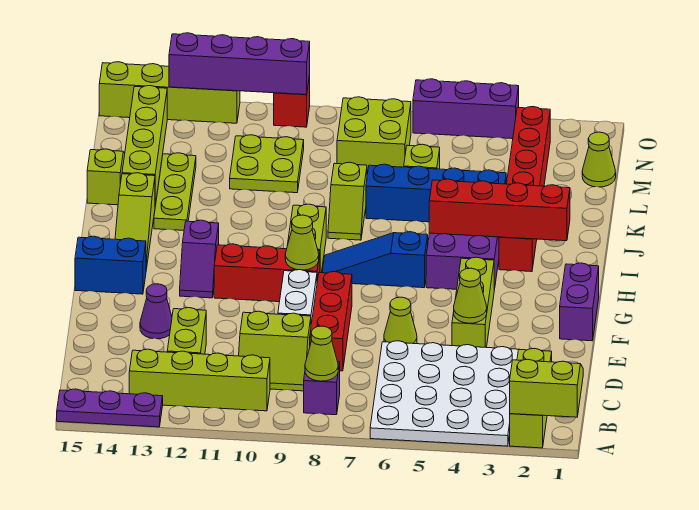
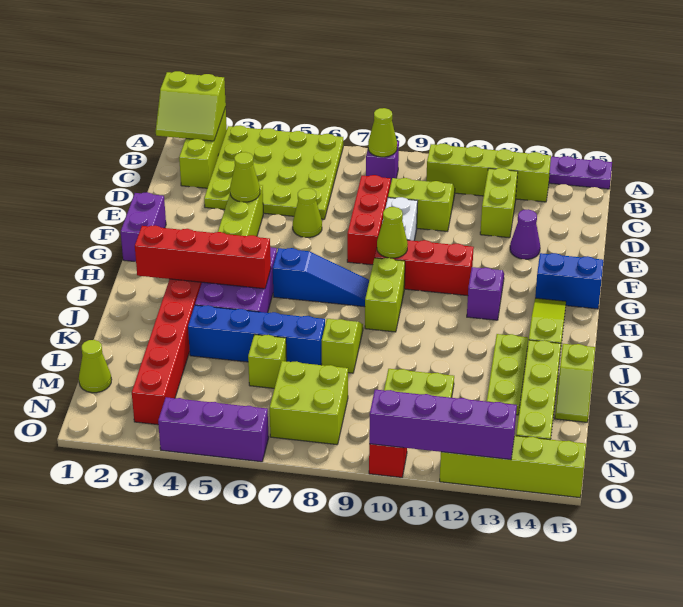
white plate A3:D6 level 1 -> lime plate A3:D6 level 1

